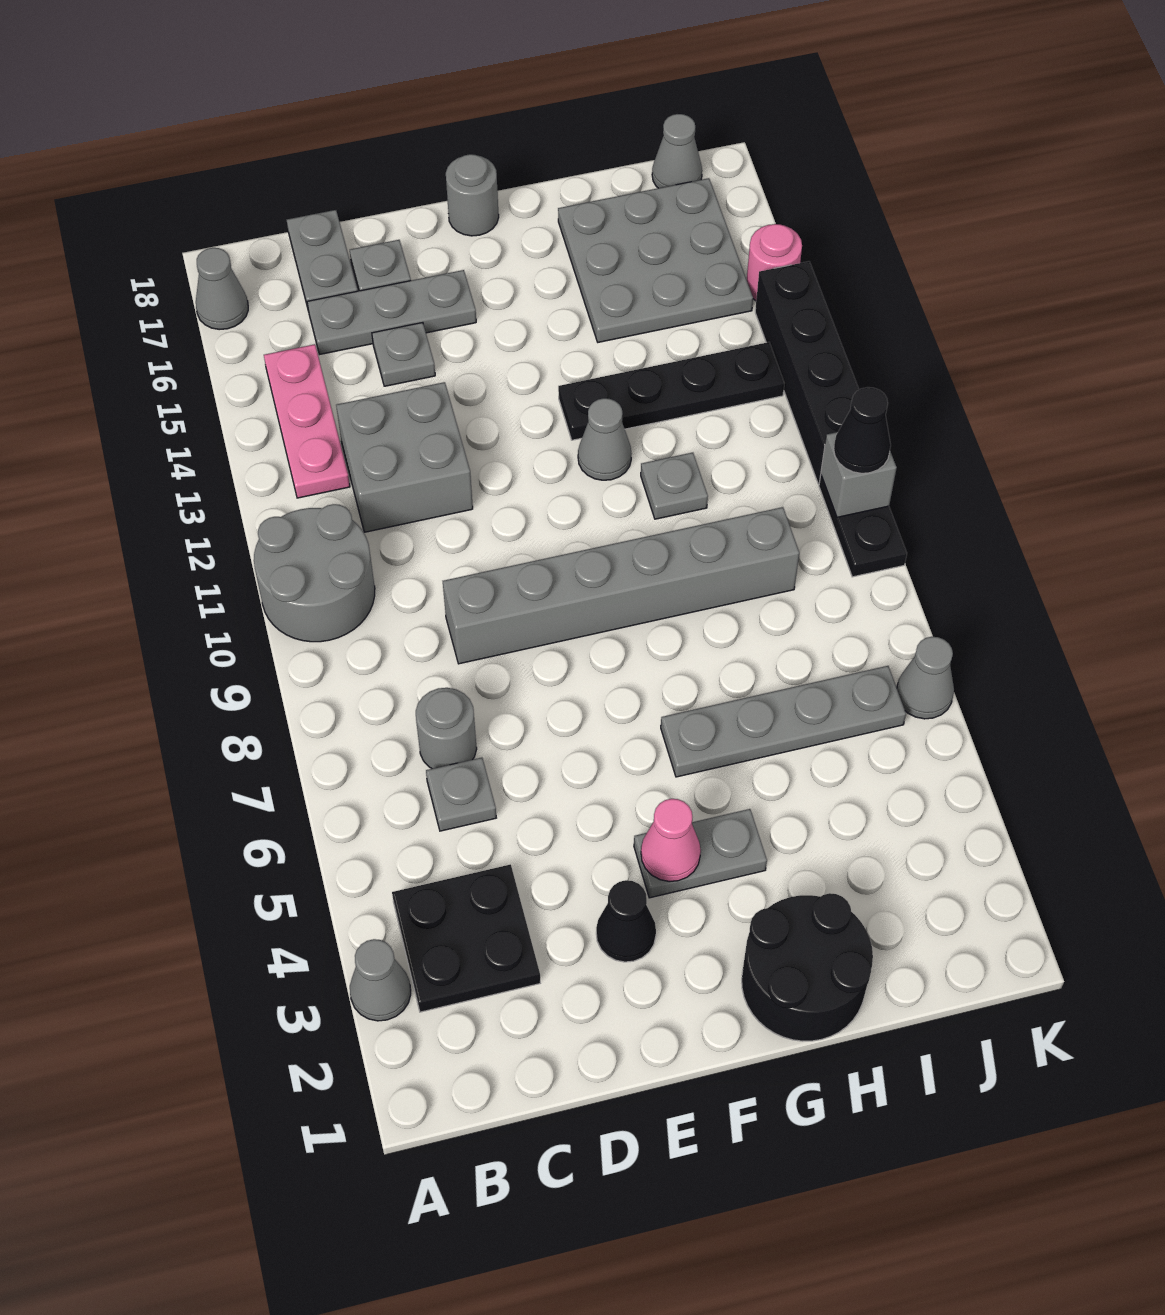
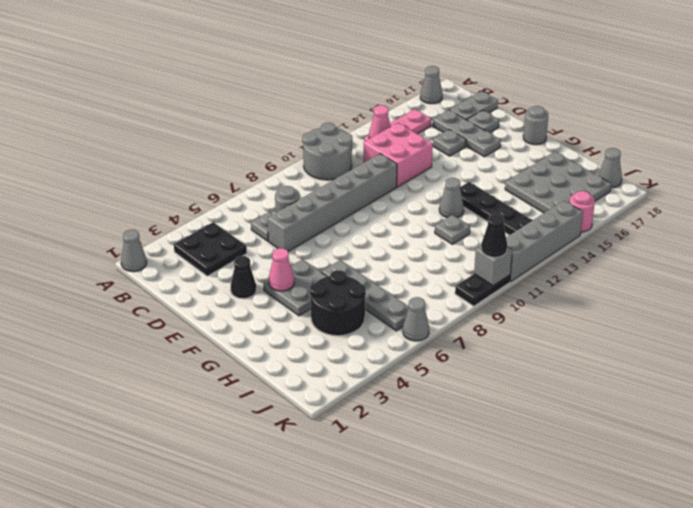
grey cone A3 level 1 -> grey cone A1 level 1
none -> pink cone B13 level 2
grey brick C12:D13 level 1 -> pink brick C12:D13 level 1
grey brick D9:I9 level 1 -> grey brick D6:D11 level 1
grey plate F4:G4 level 1 -> grey plate F4:G5 level 1
black round brick G1:H2 level 1 -> black round brick H4:I5 level 1
black brick K11:K14 level 1 -> grey brick K11:K14 level 1

